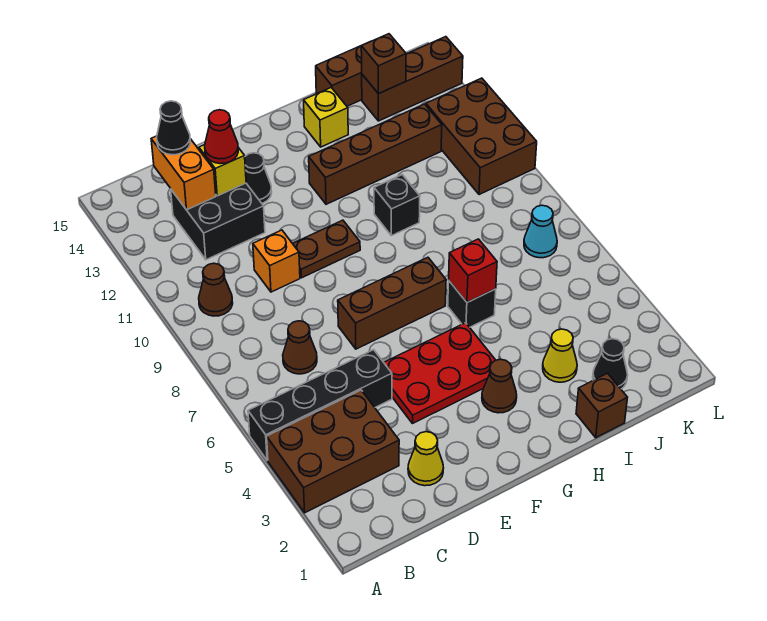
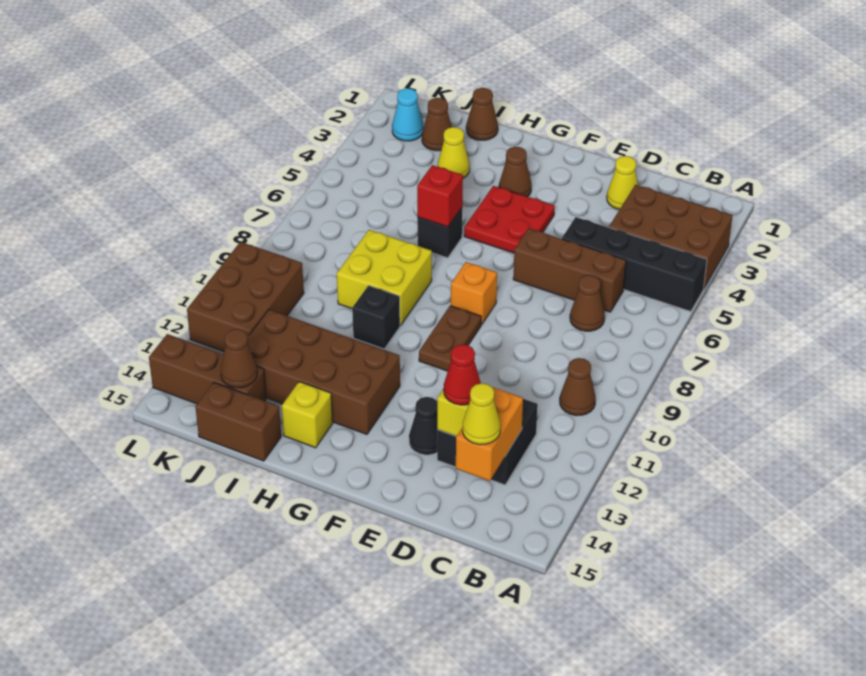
black cone C14 level 3 -> yellow cone C14 level 3
orange brick D10 level 1 -> orange brick F8 level 1
red plate E4:G5 level 1 -> red plate F4:G5 level 1
brown brick E7:G7 level 1 -> brown brick C6:E6 level 1
brown plate E10:F10 level 1 -> brown plate F9:F10 level 1
brown brick G12:J12 level 1 -> brown brick G12:J13 level 1
none -> yellow brick H8:I9 level 1
brown brick I1 level 1 -> brown cone I1 level 1
black cone J2 level 1 -> brown cone J2 level 1
brown brick J14 level 2 -> brown cone J14 level 2
cyan cone K7 level 1 -> cyan cone K2 level 1

